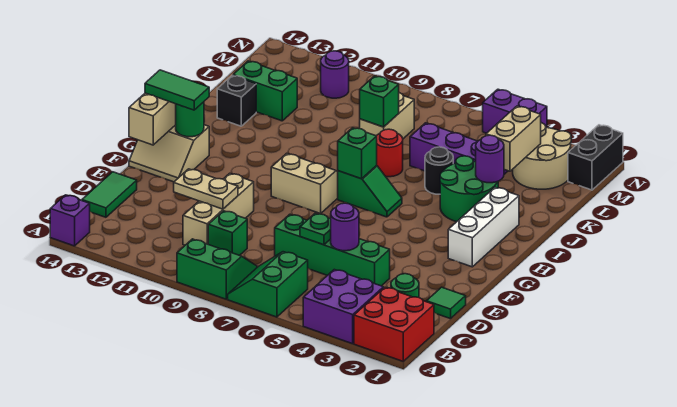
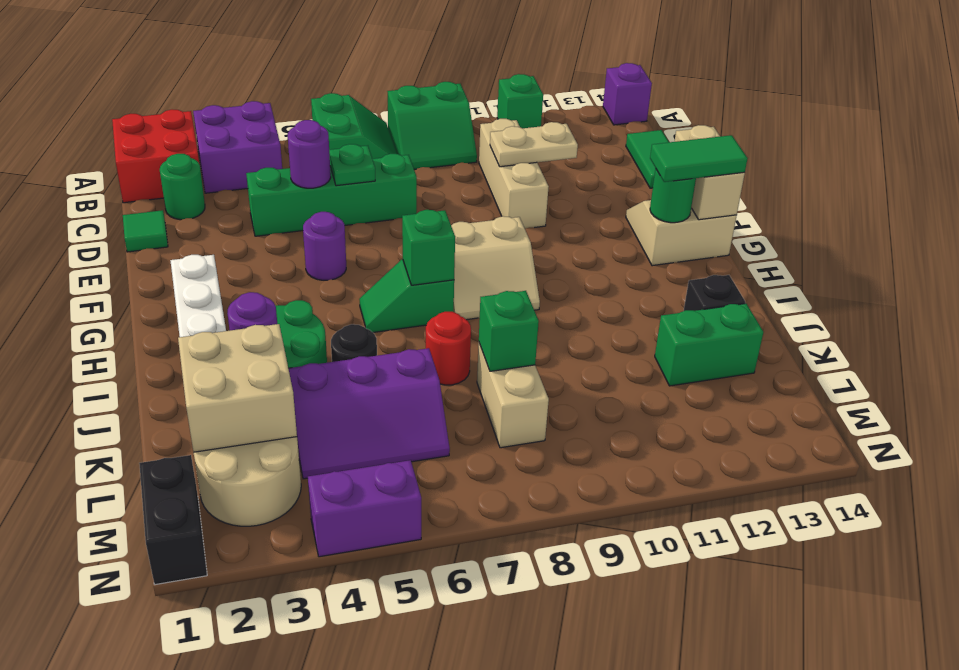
green brick C9 level 1 -> green brick A11 level 1
tan brick K3:L3 level 2 -> tan brick K2:L3 level 2
purple round brick M11 level 1 -> purple round brick F5 level 1

